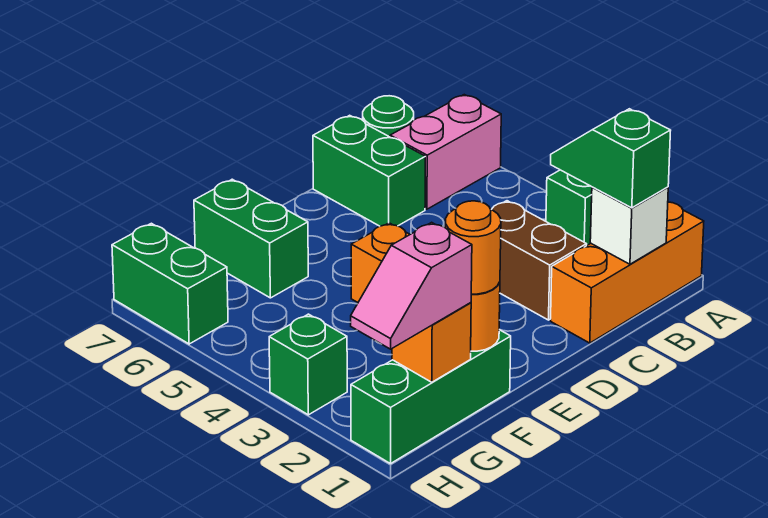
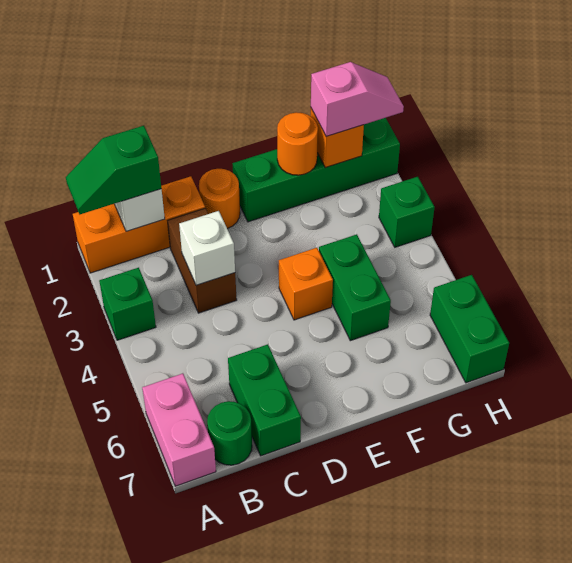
pink brick A6:B6 level 1 -> pink brick A6:A7 level 1
green slope B1:B2 level 3 top 1 -> green slope A1:B1 level 3 top B
none -> white brick C3 level 2
green brick F1:H1 level 1 -> green brick E1:H1 level 1
orange round brick F1 level 3 -> orange round brick D1 level 1
green brick F6:F7 level 1 -> green brick F4:F5 level 1

